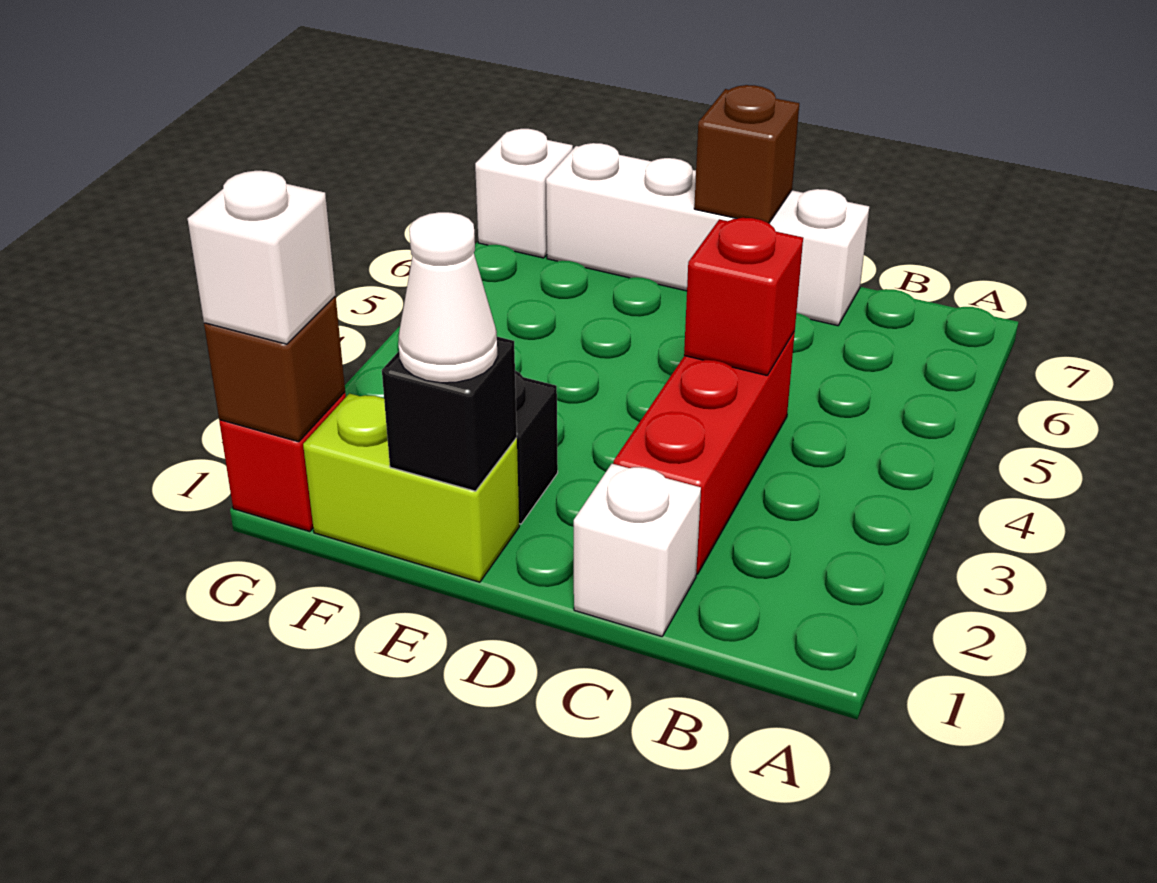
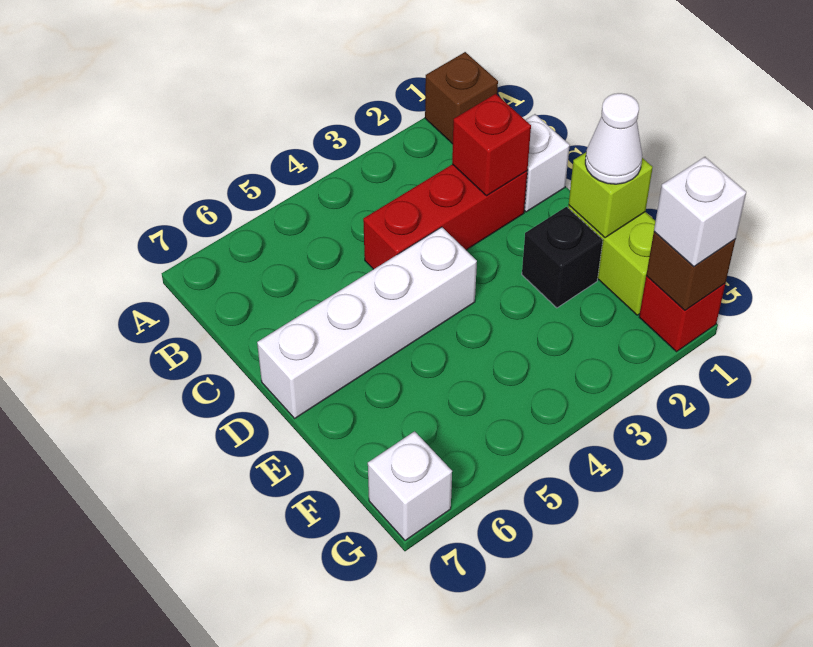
red brick C4 level 2 -> red brick C2 level 2
white brick C7:F7 level 1 -> white brick D4:D7 level 1
brown brick D7 level 2 -> brown brick A1 level 1
black brick E1 level 2 -> lime brick E1 level 2

